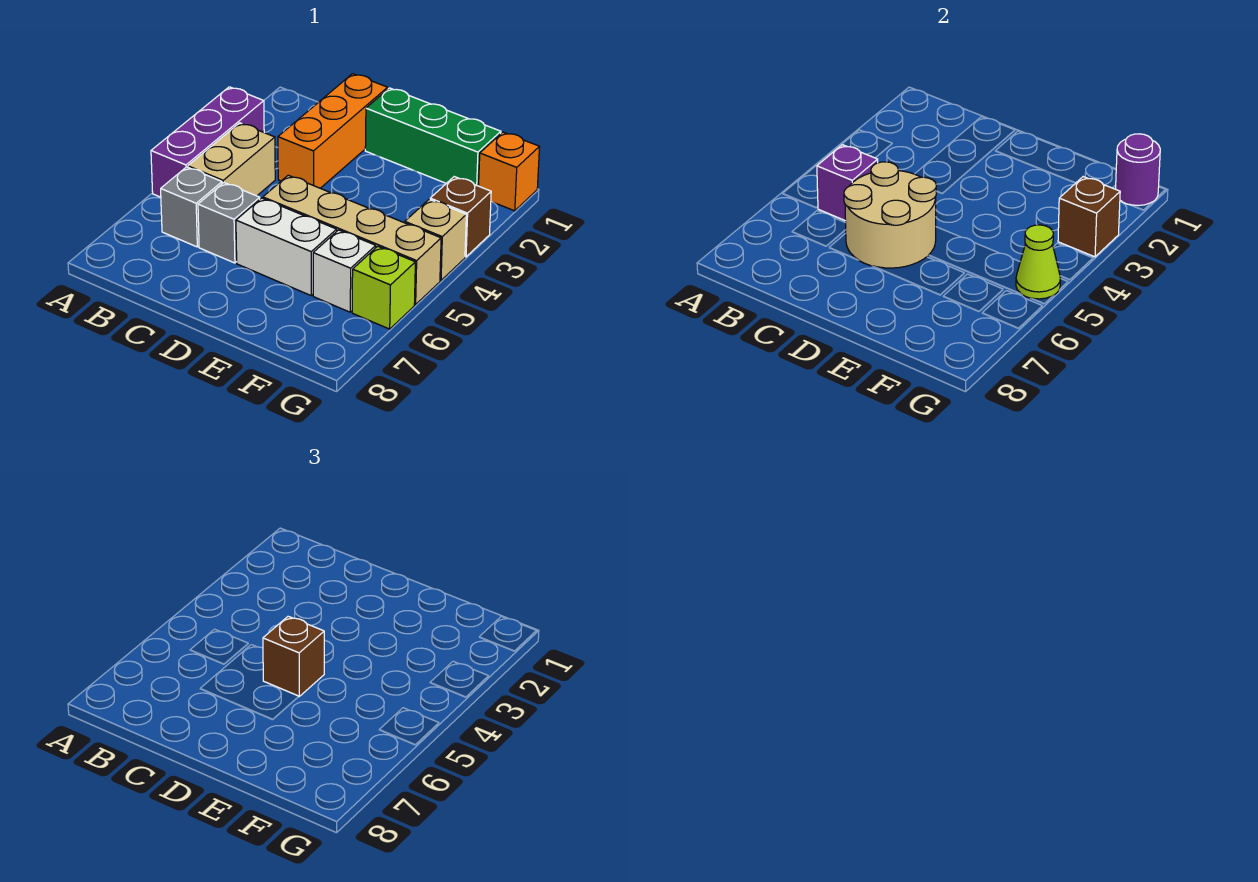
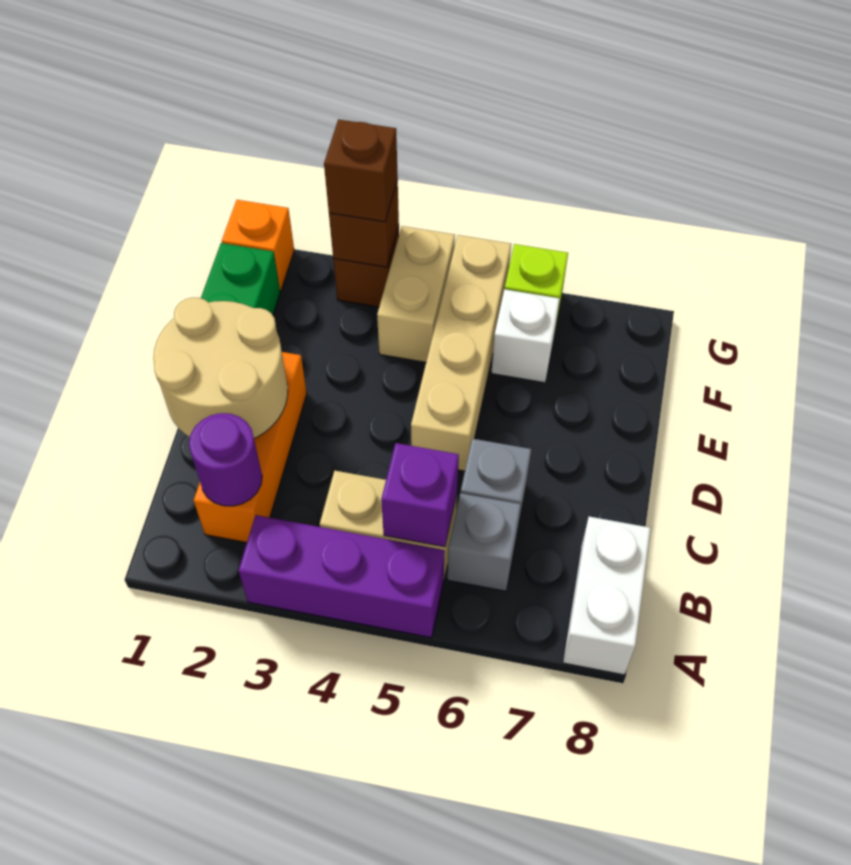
orange brick C1:C3 level 1 -> orange brick B2:D2 level 1
tan round brick C5:D6 level 2 -> tan round brick C1:D2 level 2
brown brick D5 level 3 -> brown brick G3 level 3
white brick D6:E6 level 1 -> white brick A8:B8 level 1
purple round brick G1 level 2 -> purple round brick B2 level 2
tan brick G4 level 1 -> tan brick F4:G4 level 1
lime cone G5 level 2 -> none

